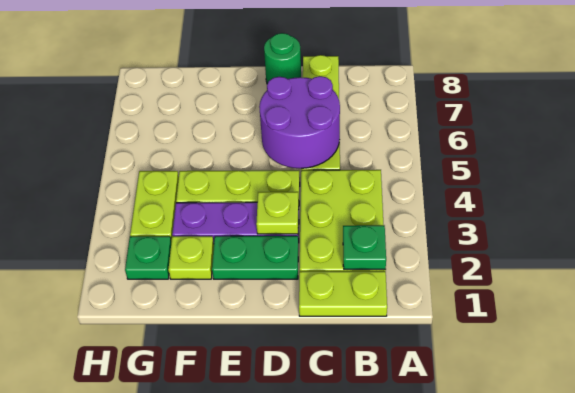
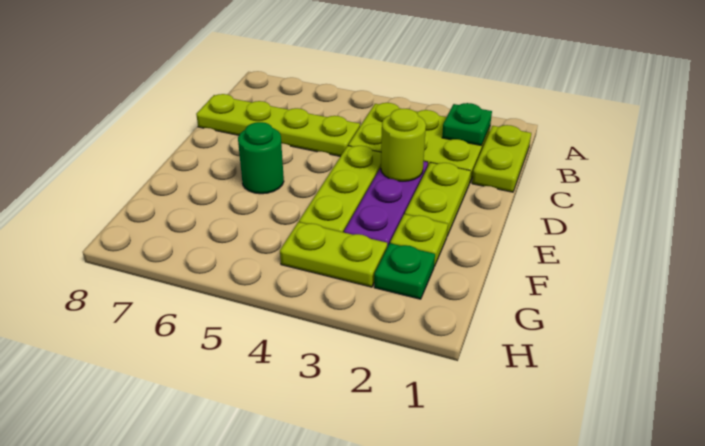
purple round brick C5:D6 level 2 -> none
green plate D2:E2 level 1 -> lime plate D2:E2 level 1
lime plate D3 level 2 -> lime round brick D3 level 2
green round brick D8 level 1 -> green round brick E6 level 1

